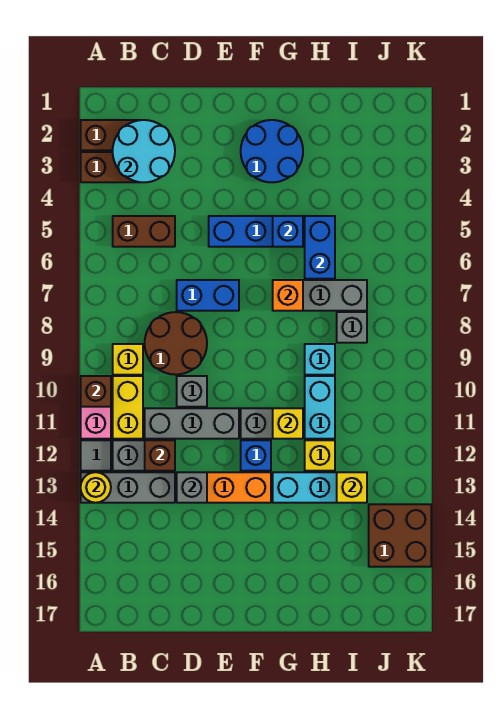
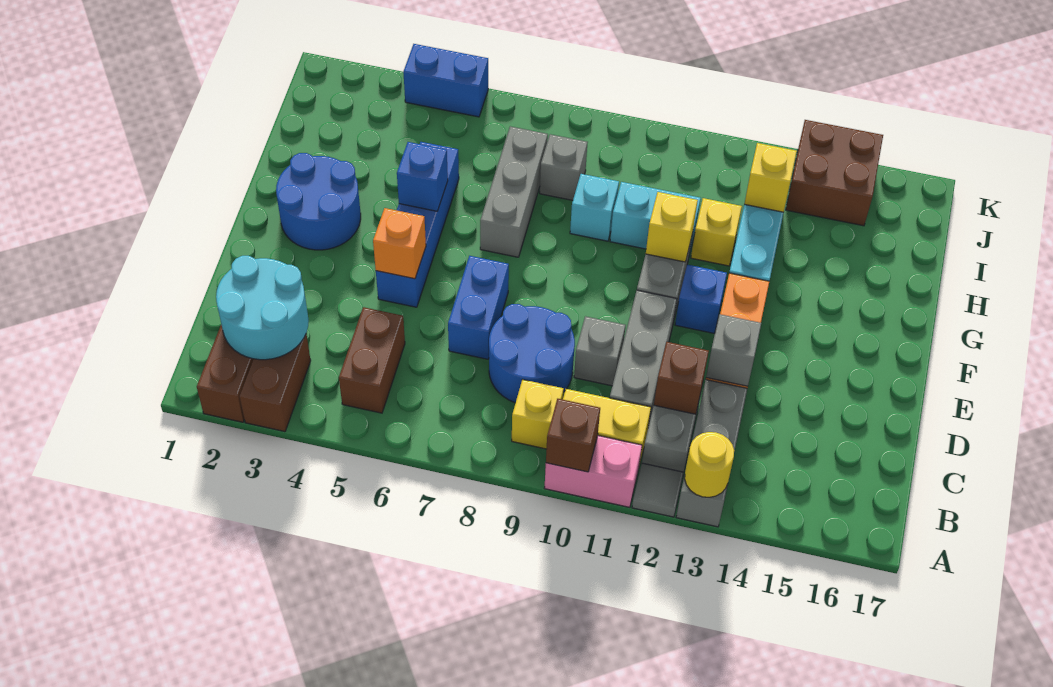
brown round brick C8:D9 level 1 -> blue round brick C8:D9 level 1
orange brick G7 level 2 -> orange brick E5 level 2
blue brick H5:H6 level 2 -> blue brick K4:K5 level 1

